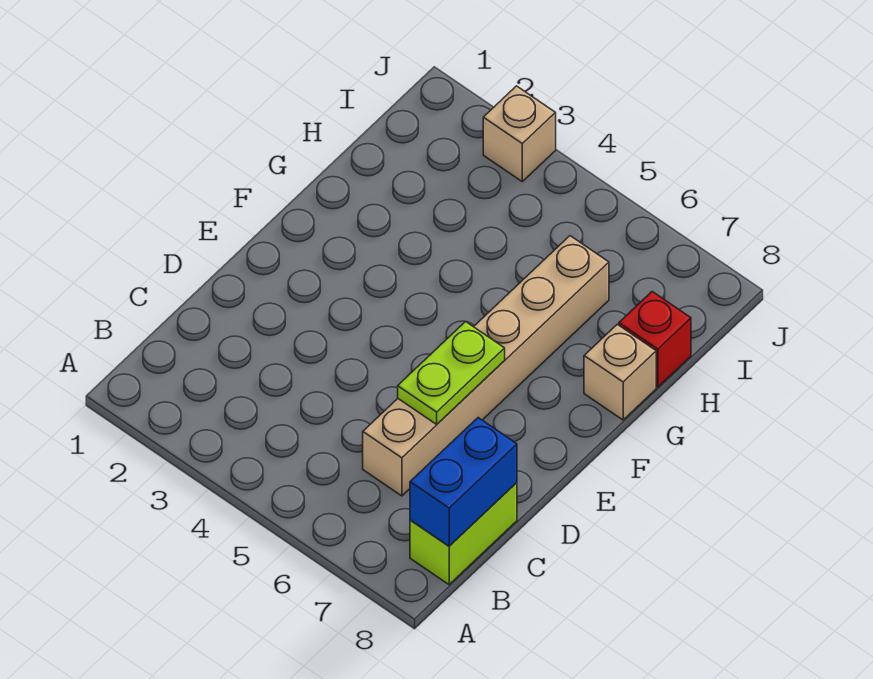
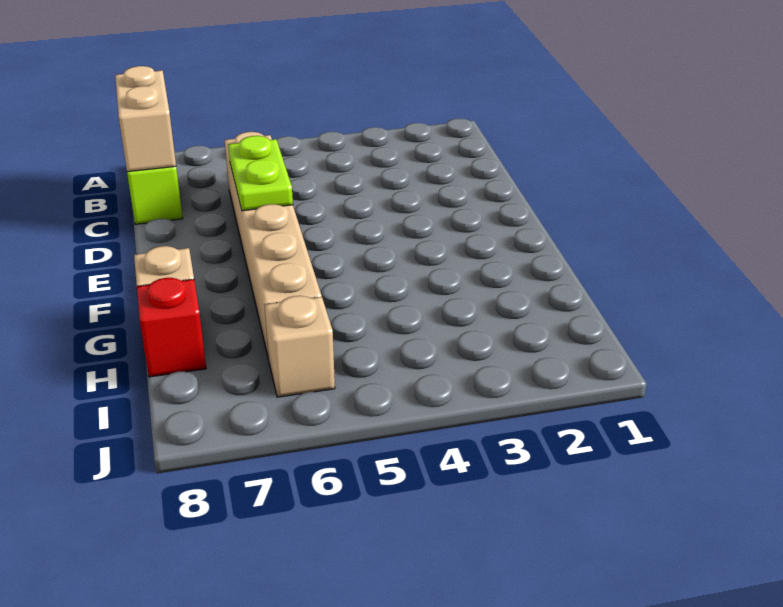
blue brick B8:C8 level 2 -> tan brick B8:C8 level 2
tan brick J3 level 1 -> tan brick I6 level 1

